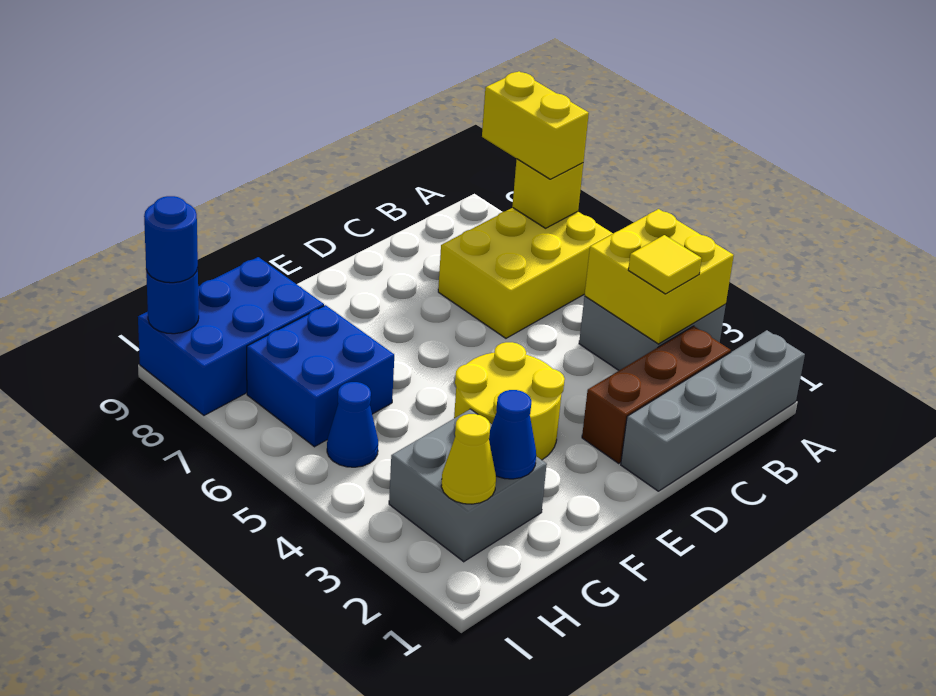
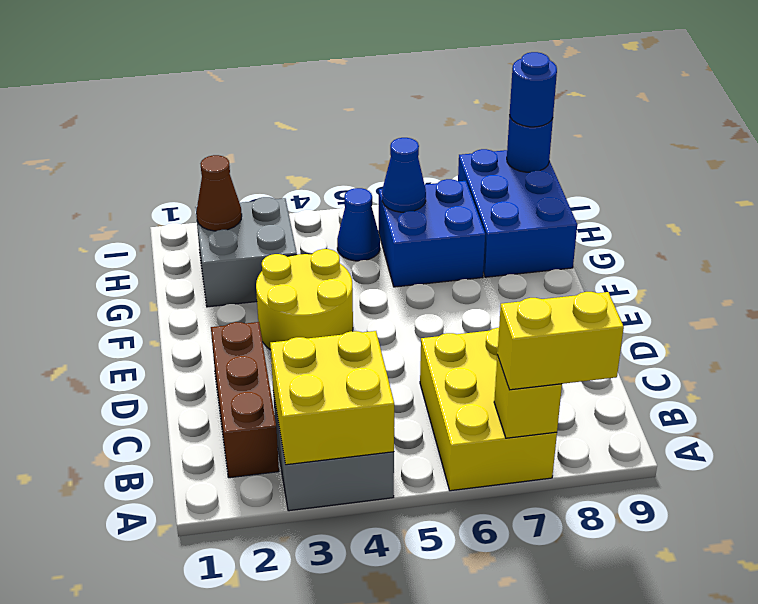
grey brick A1:D1 level 1 -> none
yellow tile B3 level 3 -> none
blue cone G2 level 2 -> blue cone H6 level 2
yellow cone H2 level 2 -> brown cone H2 level 2

